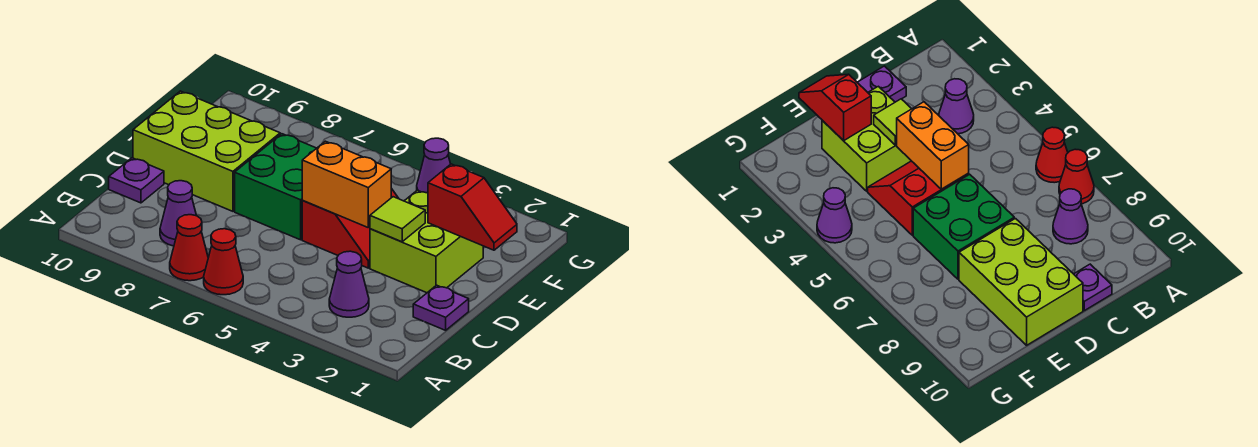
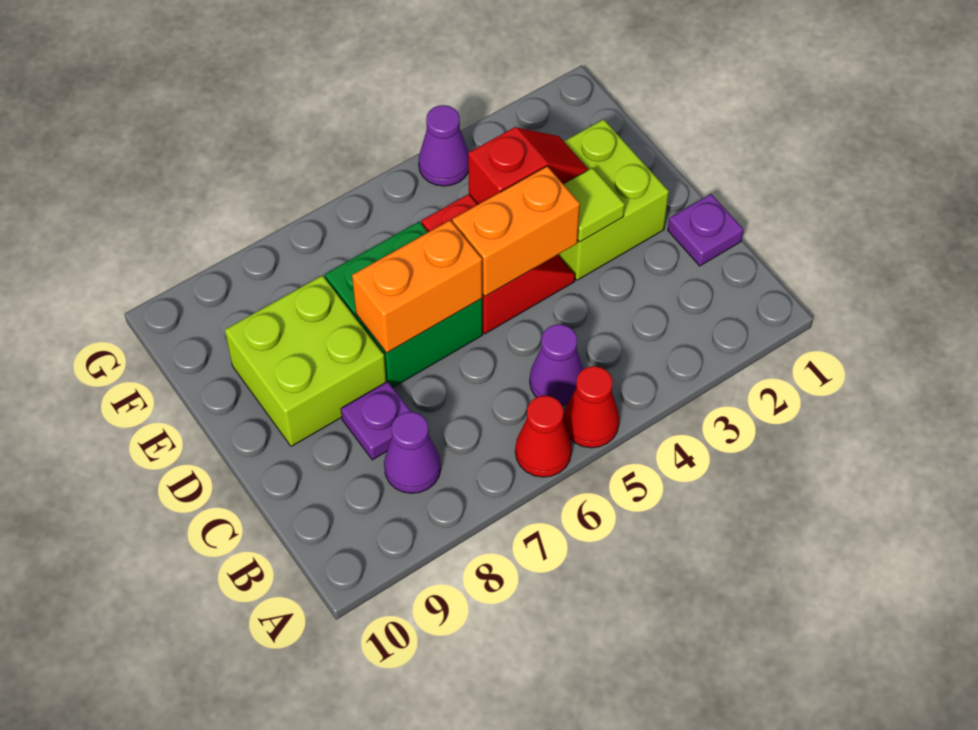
red cone A7 level 1 -> red cone A5 level 1
purple cone B3 level 1 -> purple cone B5 level 1
purple plate C10 level 1 -> purple plate C8 level 1
none -> orange brick D6:D7 level 2
lime brick D8:E10 level 1 -> lime brick D8:E9 level 1
red slope E1:E2 level 2 top 2 -> red slope E3:E4 level 2 top 4

